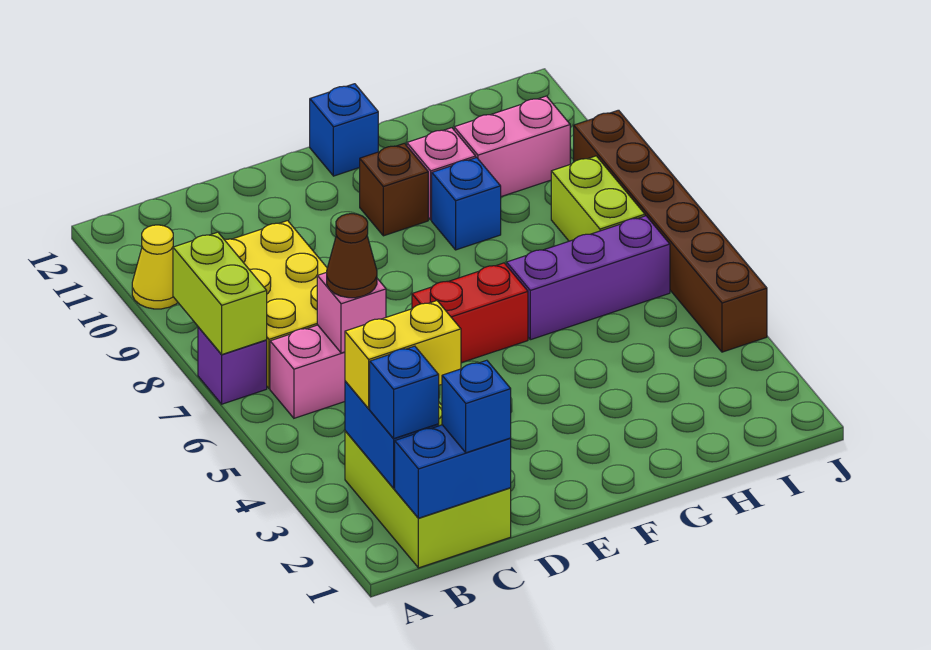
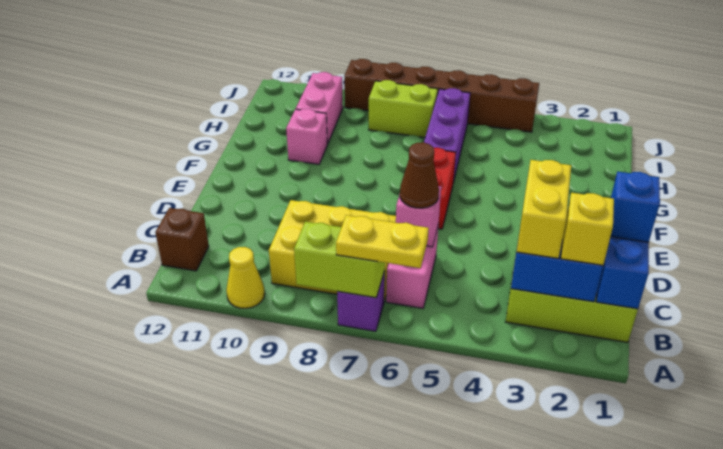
none -> yellow plate A6:A7 level 3
blue brick B2 level 3 -> yellow brick B2 level 3
brown brick F10 level 1 -> brown brick B12 level 1
blue brick F12 level 1 -> none
blue brick G9 level 1 -> none

